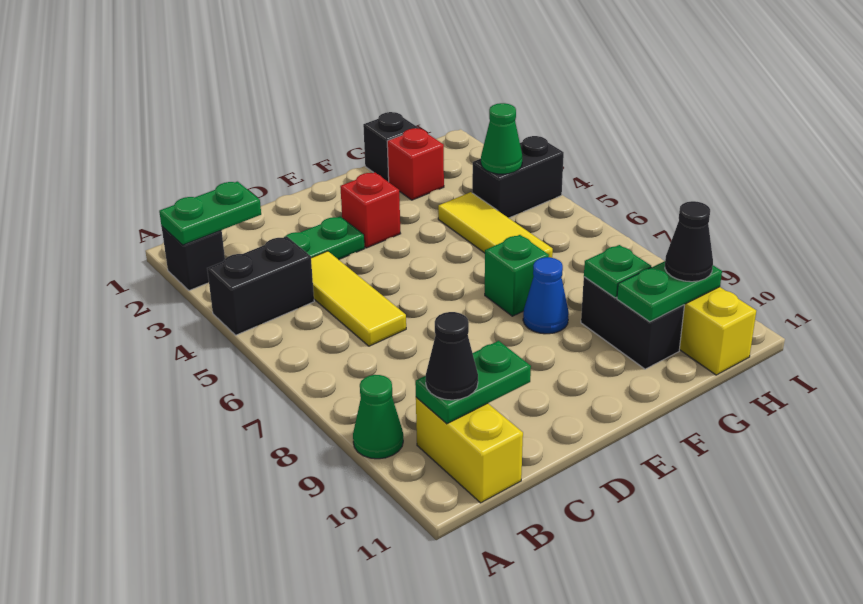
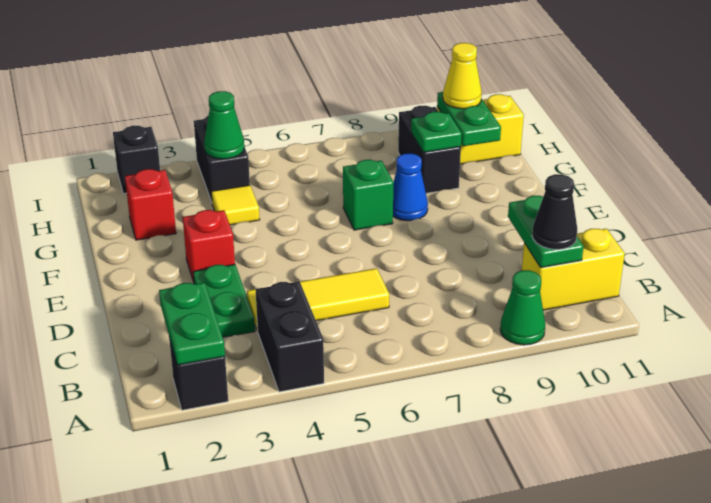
black brick G1 level 1 -> black brick I2 level 1
yellow tile G4:G6 level 1 -> yellow tile G4 level 1
black brick G9:G10 level 1 -> black brick G9:H9 level 1
black cone H10 level 3 -> yellow cone H10 level 3

